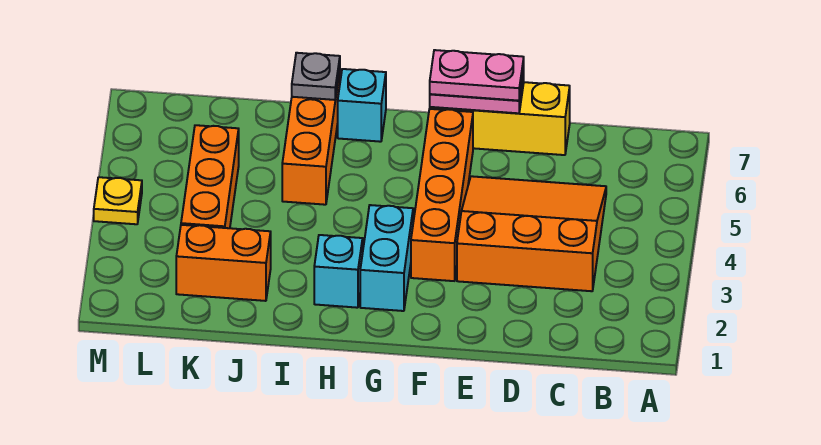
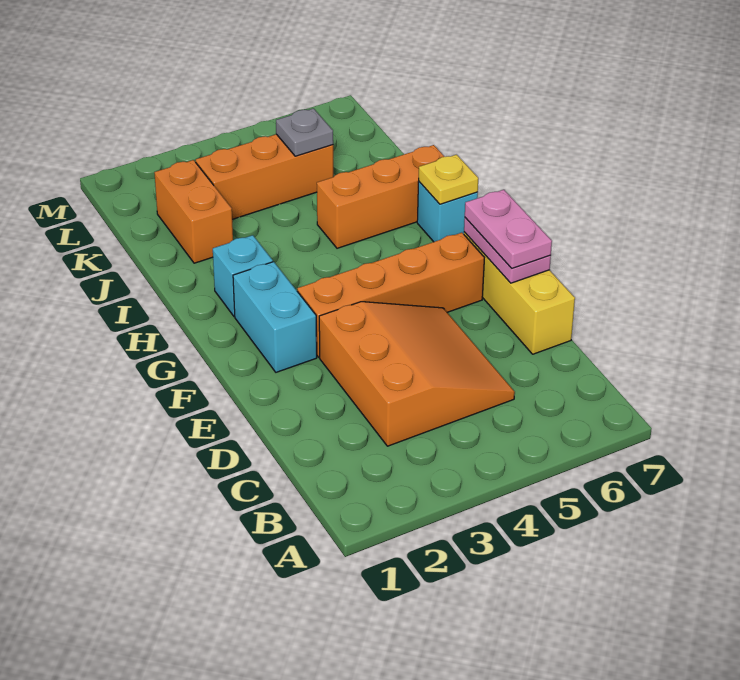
cyan brick G2:G3 level 1 -> cyan brick F2:G2 level 1
grey plate I7 level 2 -> grey plate K5 level 2
yellow plate M4 level 1 -> yellow plate H7 level 2

